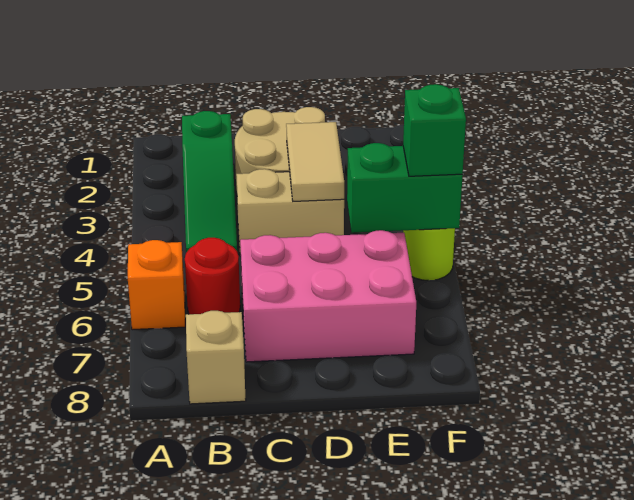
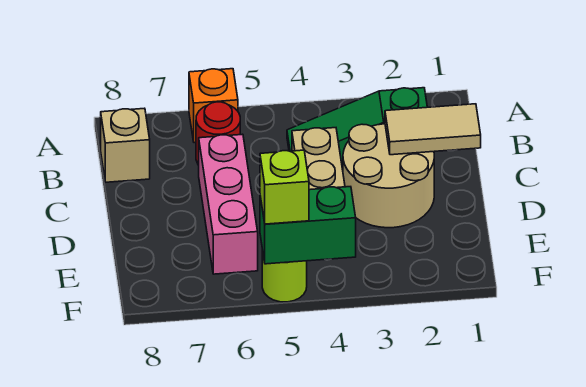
pink brick C6:E7 level 1 -> pink brick C6:E6 level 1
tan tile D3:D4 level 2 -> tan tile C1:C2 level 2
green brick E5:F5 level 2 -> green brick F4:F5 level 2
green brick F5 level 3 -> lime brick F5 level 3

